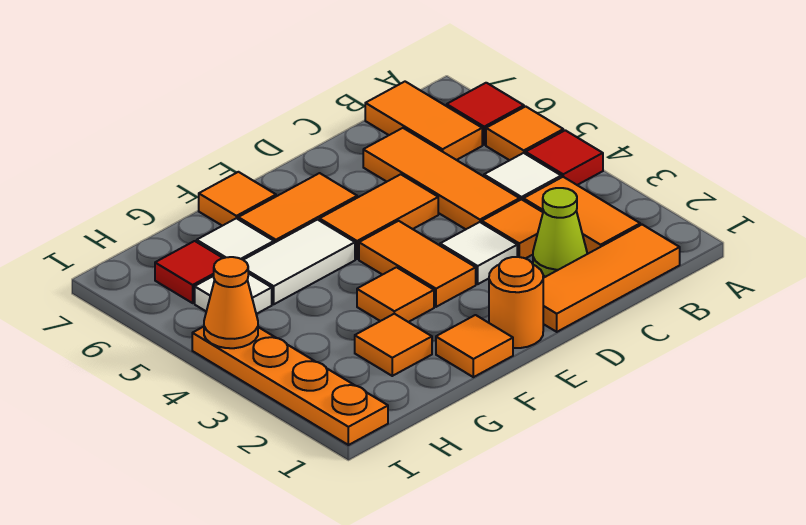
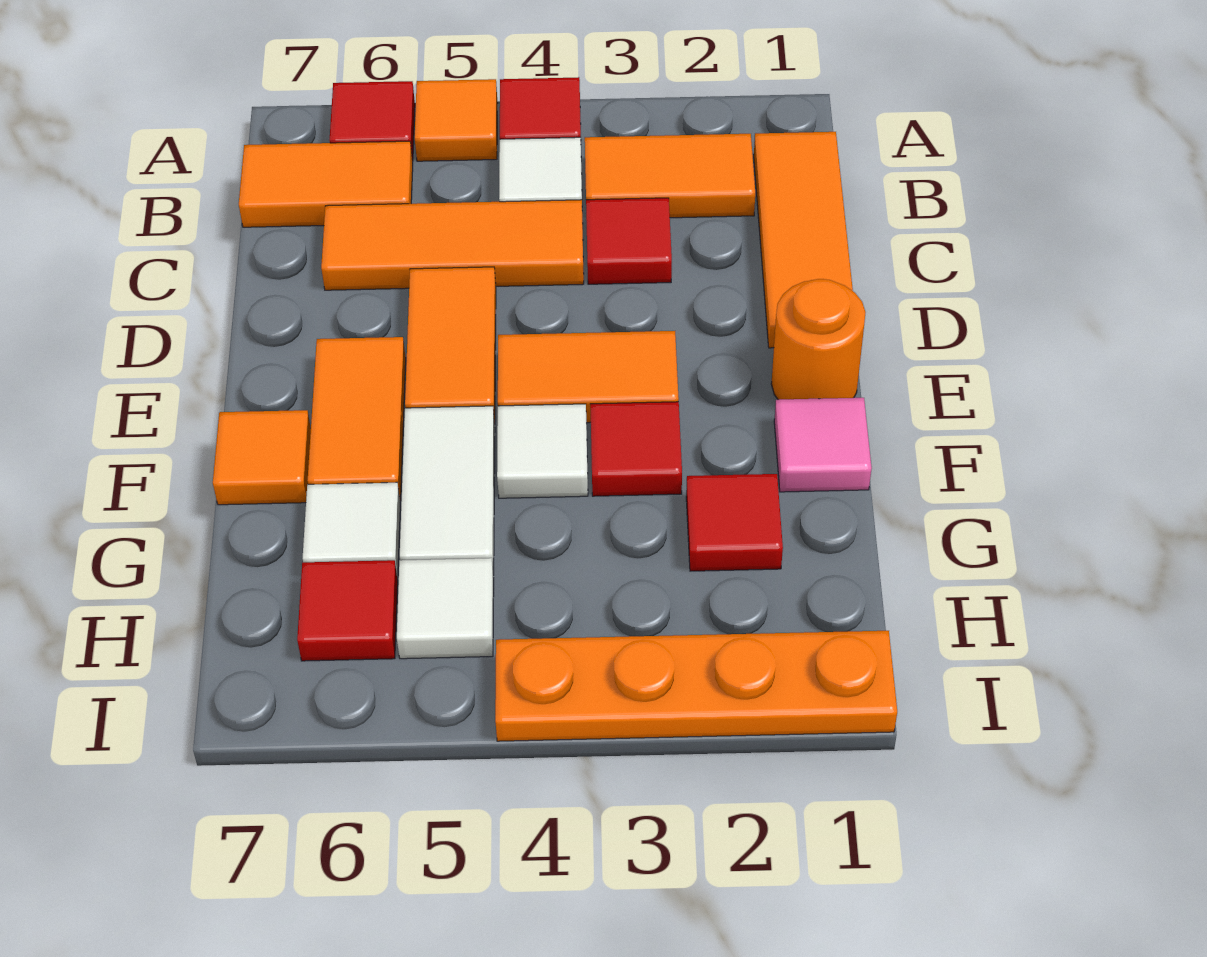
lime cone C2 level 1 -> none
orange tile C3 level 1 -> red tile C3 level 1
white tile D3 level 1 -> white tile F4 level 1
orange tile F1 level 1 -> pink tile F1 level 1
orange tile F3 level 1 -> red tile F3 level 1
orange tile G2 level 1 -> red tile G2 level 1
orange cone I4 level 2 -> none

